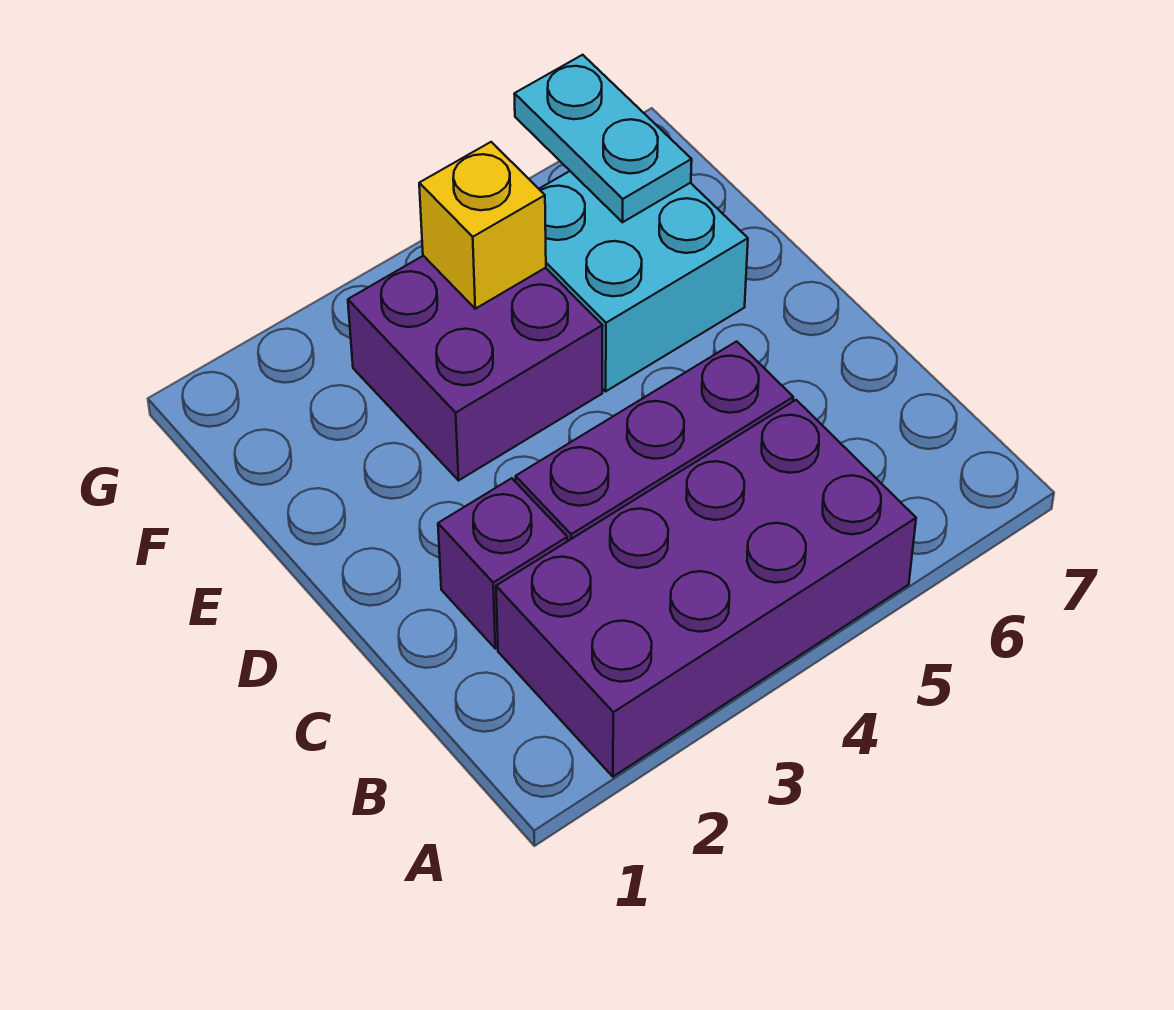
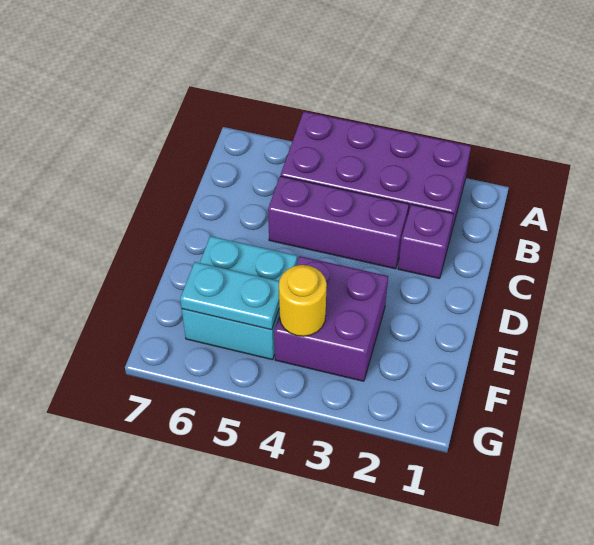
yellow brick F4 level 2 -> yellow round brick F4 level 2
cyan plate F6:G6 level 2 -> cyan plate F5:F6 level 2

